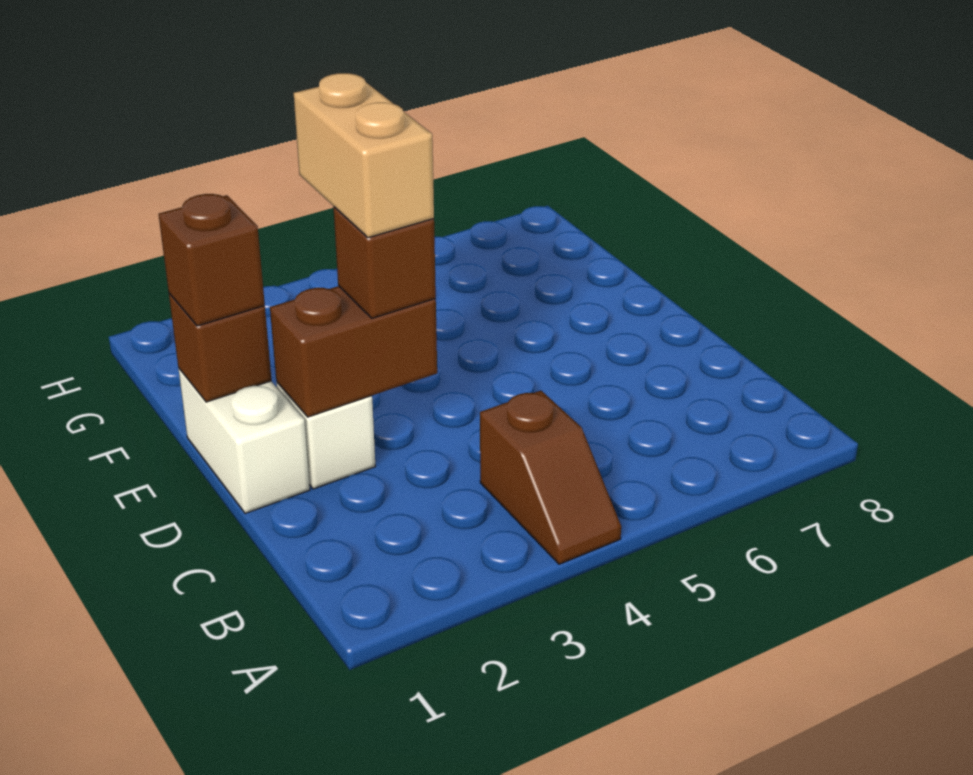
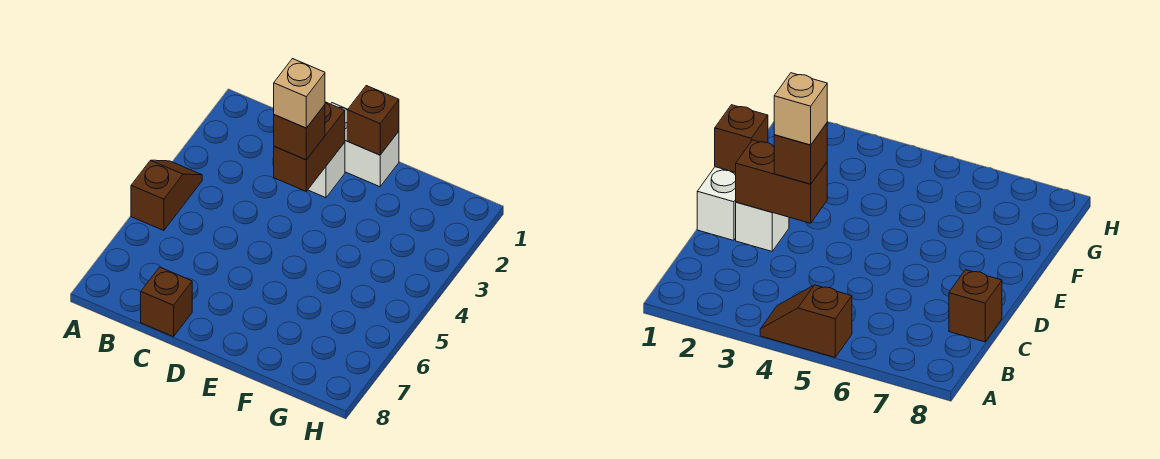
brown slope A4:B4 level 1 top B -> brown slope A4:A5 level 1 top 5
tan brick D3:E3 level 4 -> tan brick D3 level 4
brown brick E1 level 3 -> brown brick C8 level 1

